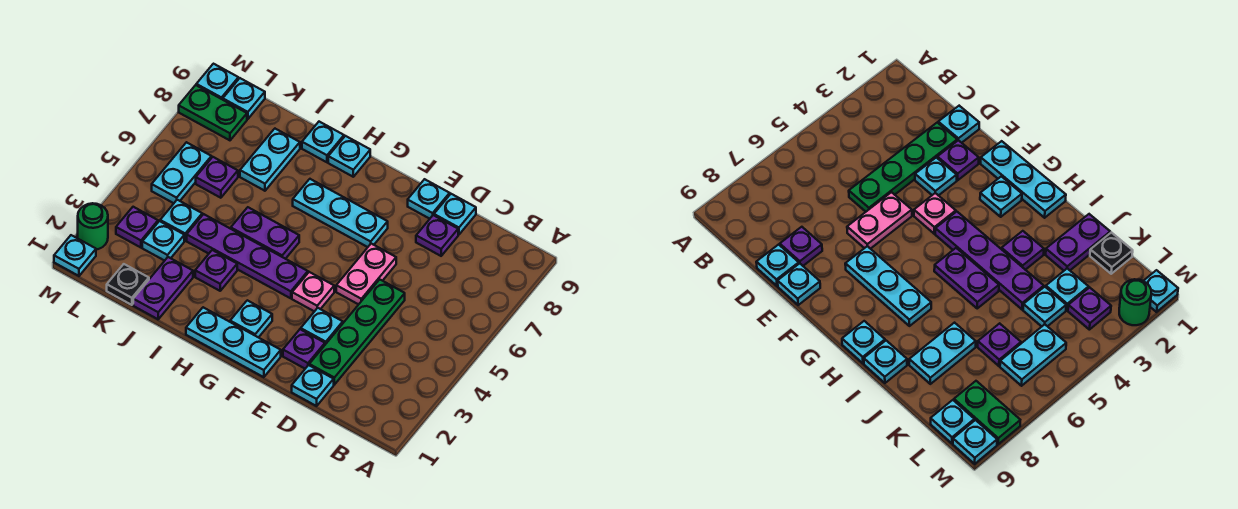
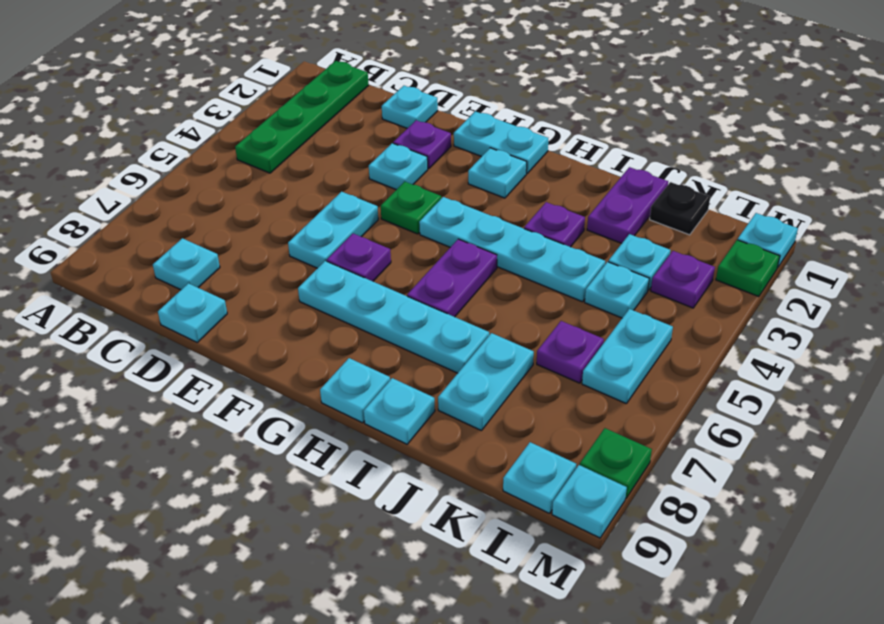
green plate D2:D5 level 1 -> green plate B1:B4 level 1
purple plate D8 level 1 -> purple plate F6 level 1
pink plate E5:E6 level 1 -> cyan plate E5:E6 level 1
cyan plate E9 level 1 -> cyan plate C8 level 1
cyan plate F1:H1 level 1 -> cyan plate F1:G1 level 1
pink plate F4 level 1 -> green plate F4 level 1
cyan plate F7:H7 level 1 -> cyan plate F7:I7 level 1
purple plate G4:J4 level 1 -> cyan plate G4:J4 level 1
purple plate H5:I5 level 1 -> purple plate H5:H6 level 1
green plate L8:M8 level 1 -> green plate M8 level 1
green round brick M2 level 1 -> green plate M2 level 1

